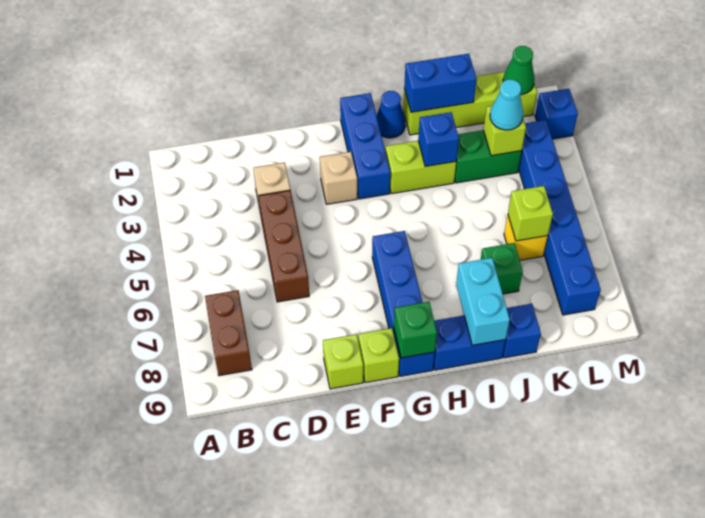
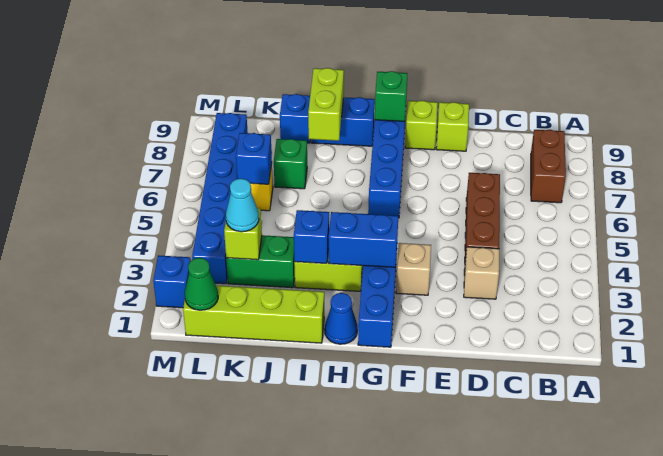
blue brick I1:J1 level 2 -> blue brick G3:H3 level 2
cyan brick I8:I9 level 2 -> lime brick I8:I9 level 2
lime brick K6 level 2 -> blue brick K6 level 2

